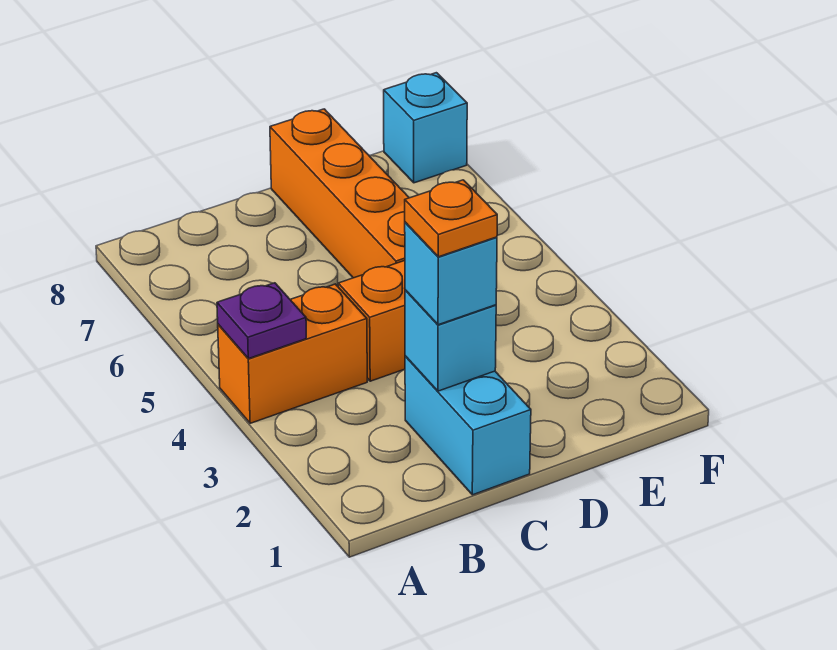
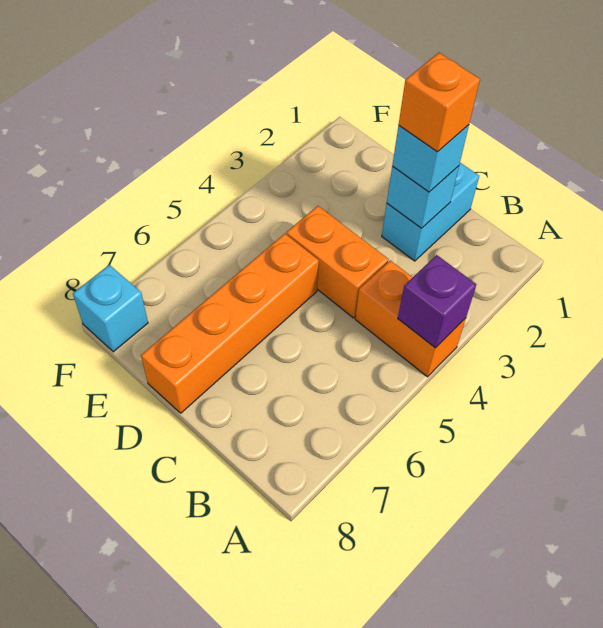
purple plate A4 level 2 -> purple brick A4 level 2
orange plate C2 level 4 -> orange brick C2 level 4

